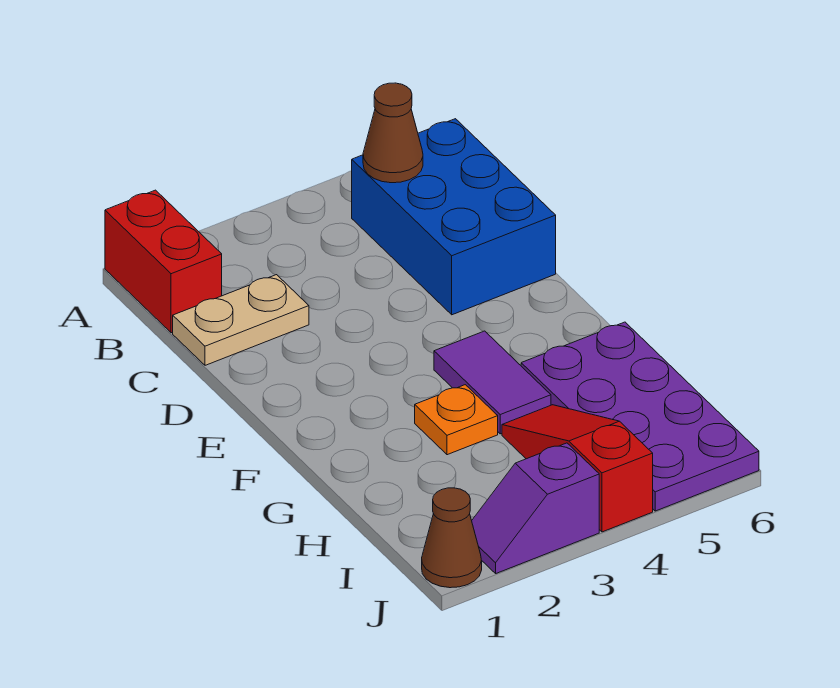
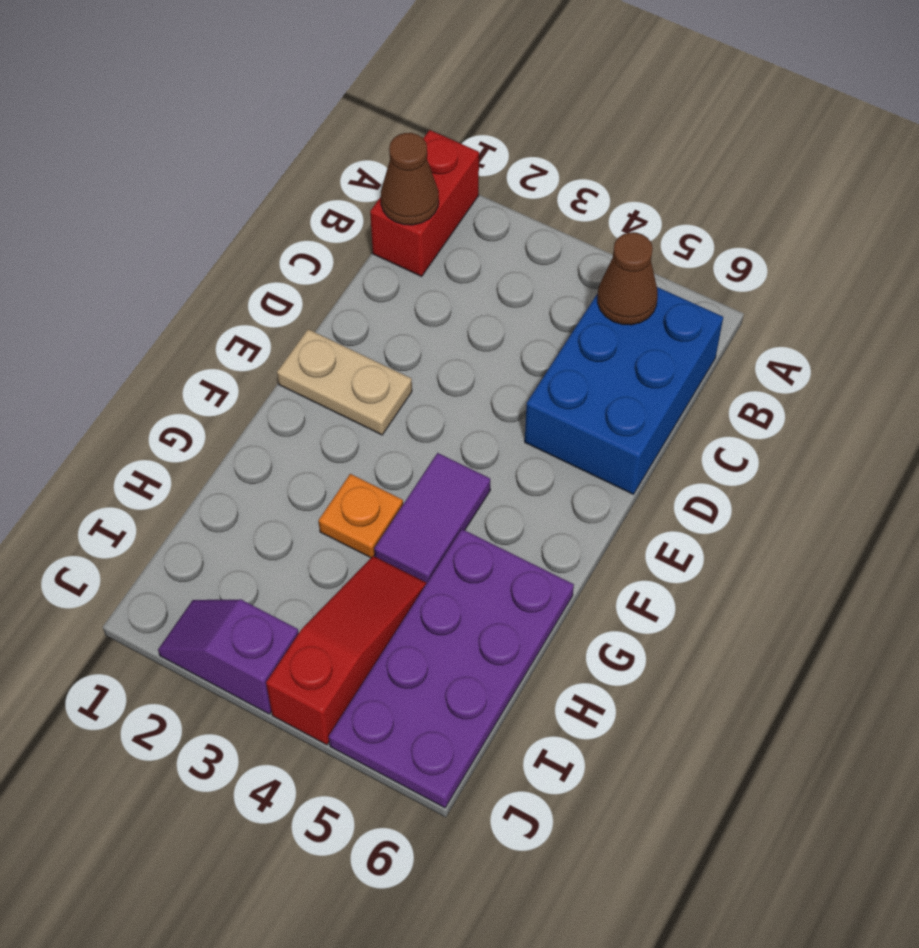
tan plate C1:C2 level 1 -> tan plate E1:E2 level 1
brown cone J1 level 1 -> brown cone B1 level 2

